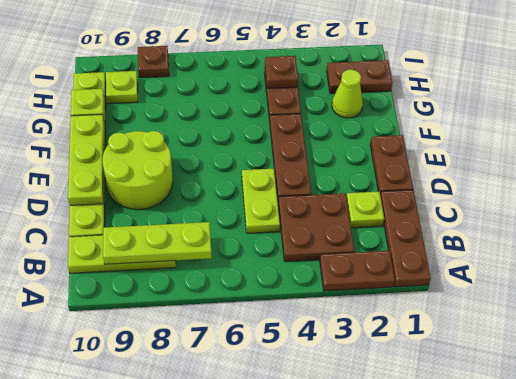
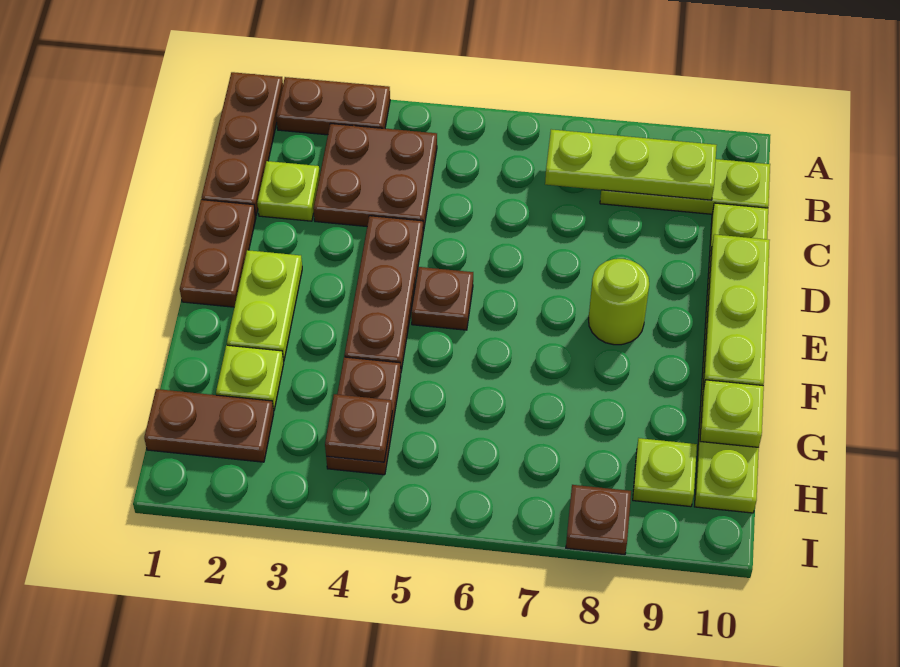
lime plate C5:D5 level 1 -> lime plate E2:F2 level 1
lime round brick D8:E9 level 1 -> lime round brick E8 level 1
none -> brown plate E5 level 1
lime cone G2 level 1 -> lime plate G2 level 1

